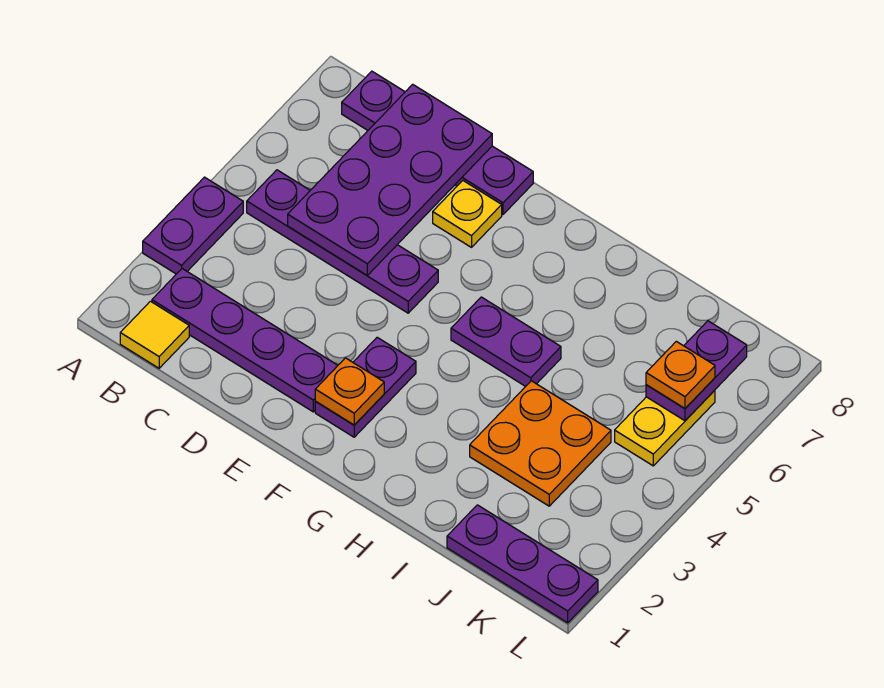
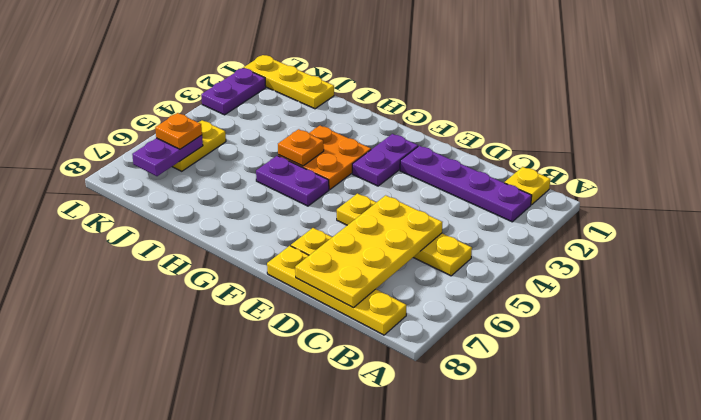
purple plate A3:A4 level 1 -> purple plate L2:L3 level 1
yellow tile B1 level 1 -> yellow plate B1 level 1
purple plate B5:E5 level 1 -> yellow plate B5:E5 level 1
purple plate B8:E8 level 1 -> yellow plate B8:E8 level 1
purple plate C5:D8 level 2 -> yellow plate C5:D8 level 2
orange plate F2 level 2 -> orange plate H4 level 2
orange plate I3:J4 level 1 -> orange plate G3:H4 level 1
purple plate J1:L1 level 1 -> yellow plate J1:L1 level 1

